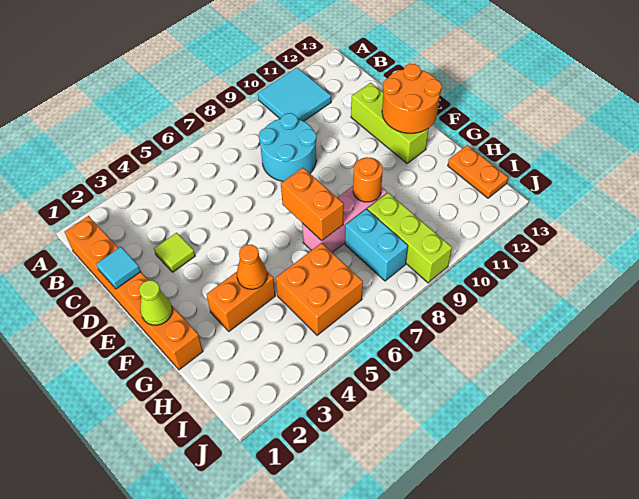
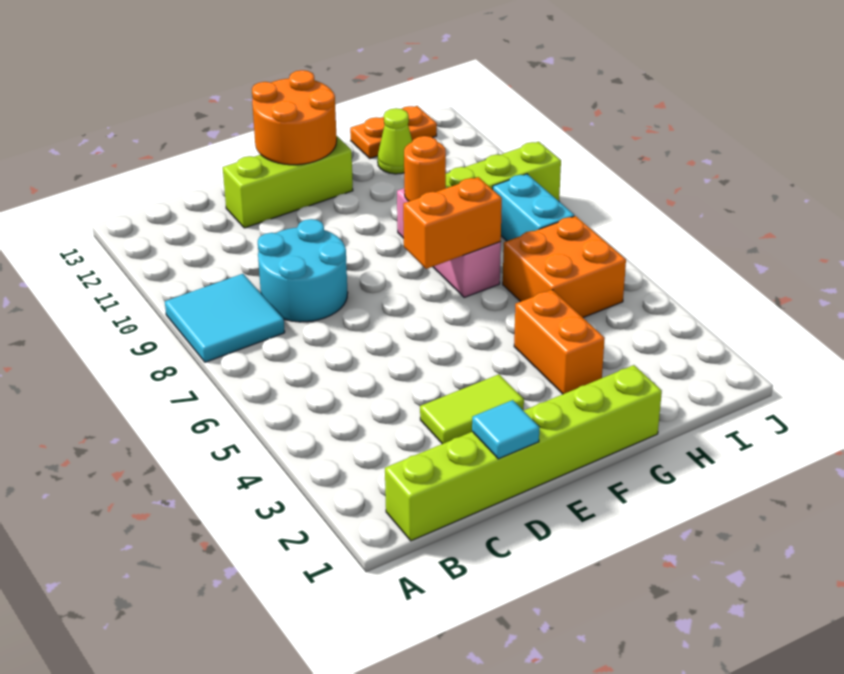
cyan tile A10:B11 level 1 -> cyan tile A8:B9 level 1
orange brick B1:G1 level 1 -> lime brick B1:G1 level 1
lime tile D3 level 1 -> lime tile D3:E3 level 1
lime cone F1 level 2 -> lime cone H12 level 1
orange cone G4 level 2 -> none
cyan brick H8:I8 level 1 -> cyan brick I7:I8 level 1

